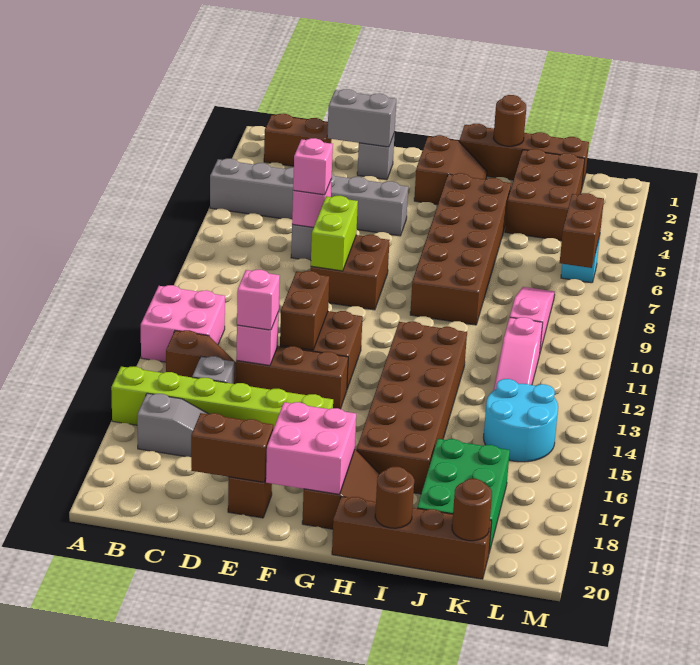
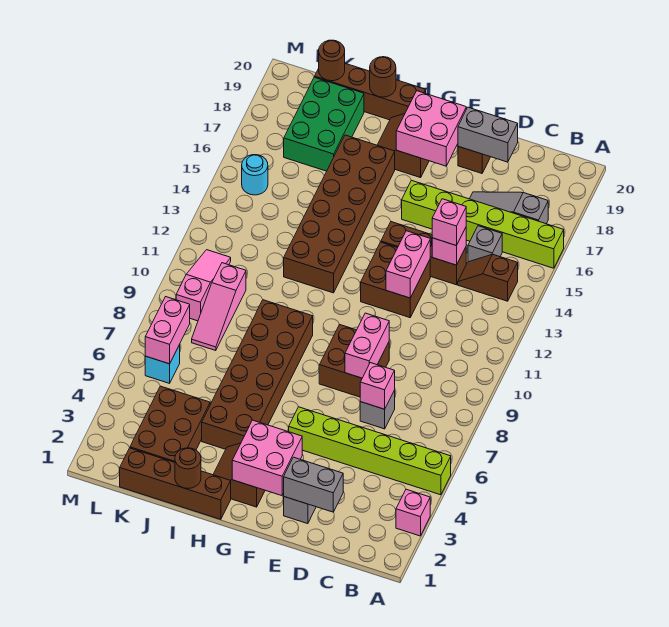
grey brick A5:F5 level 1 -> lime brick A5:F5 level 1
pink brick A12:B13 level 1 -> pink brick F2:G3 level 2
brown brick B2:C2 level 1 -> none
pink brick D7 level 3 -> pink brick A3 level 1
brown brick D19:E19 level 2 -> grey brick D19:E19 level 2
lime brick E8:E9 level 2 -> pink brick E8:E9 level 2
brown brick E12:E13 level 2 -> pink brick E12:E13 level 2
pink slope K11:K13 level 1 top 11 -> pink slope L9:L11 level 1 top 9
cyan round brick K14:L15 level 1 -> cyan round brick L15 level 1
brown brick L6:L7 level 2 -> pink brick L6:L7 level 2

